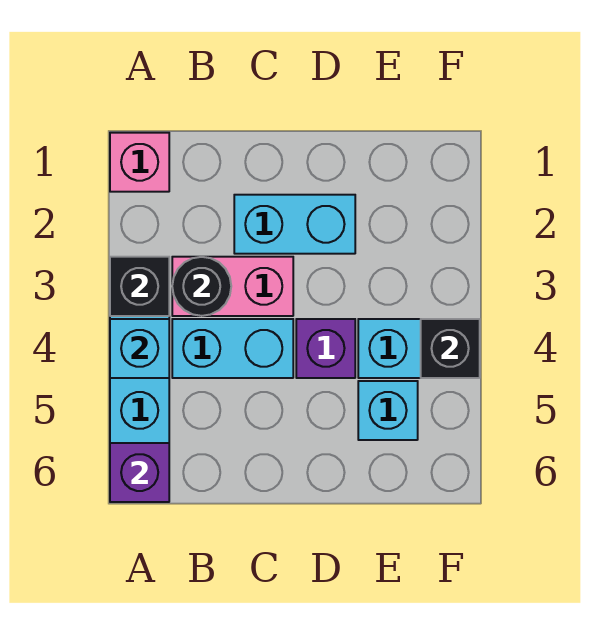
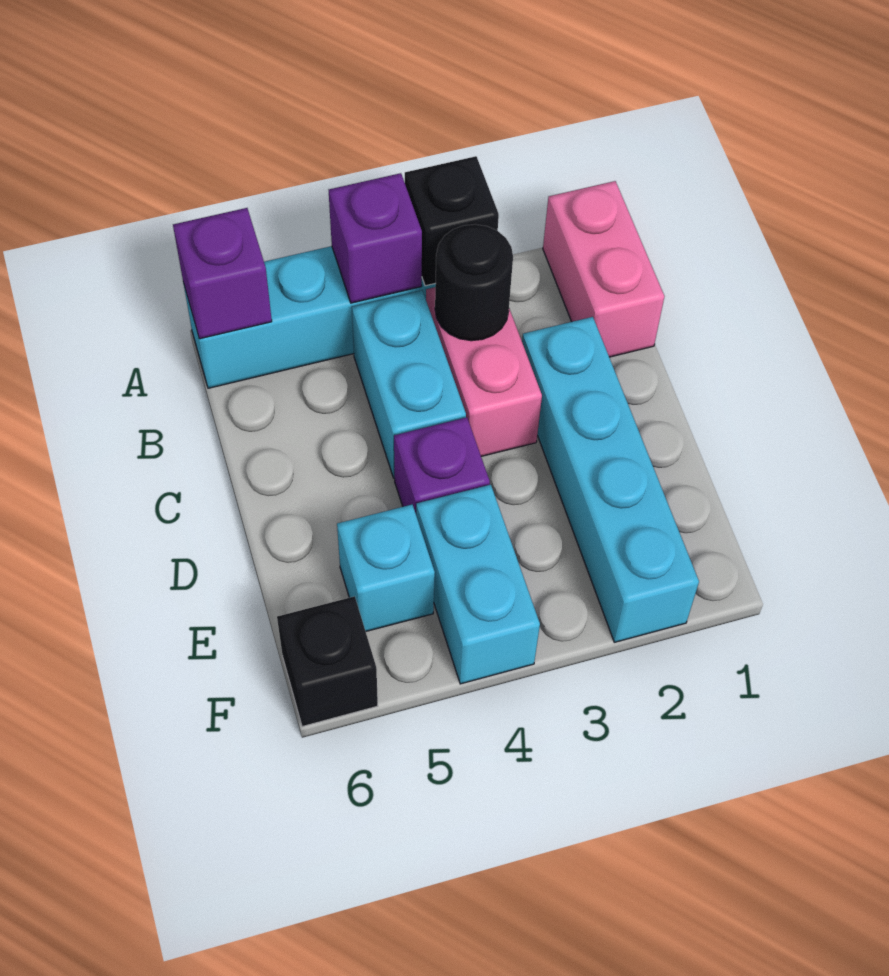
pink brick A1 level 1 -> pink brick A1:B1 level 1
cyan brick A4 level 2 -> purple brick A4 level 2
cyan brick C2:D2 level 1 -> cyan brick C2:F2 level 1
black brick F4 level 2 -> black brick F6 level 1

